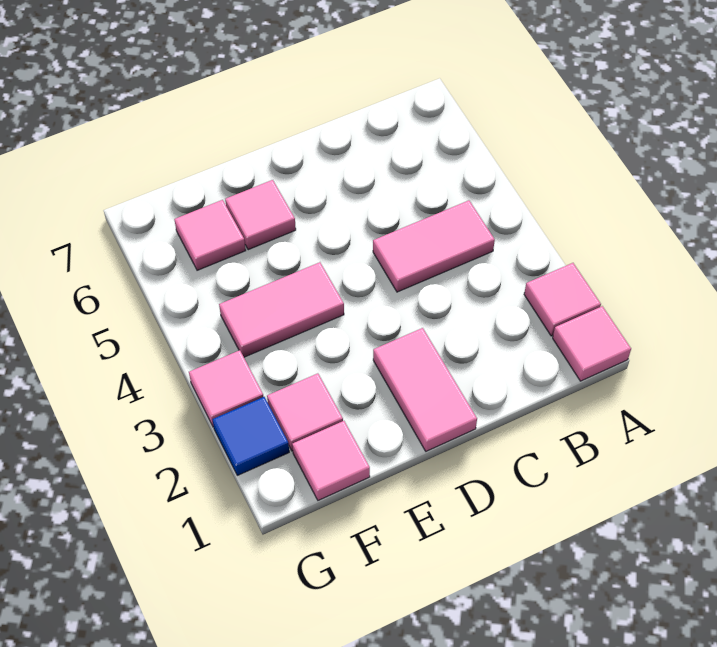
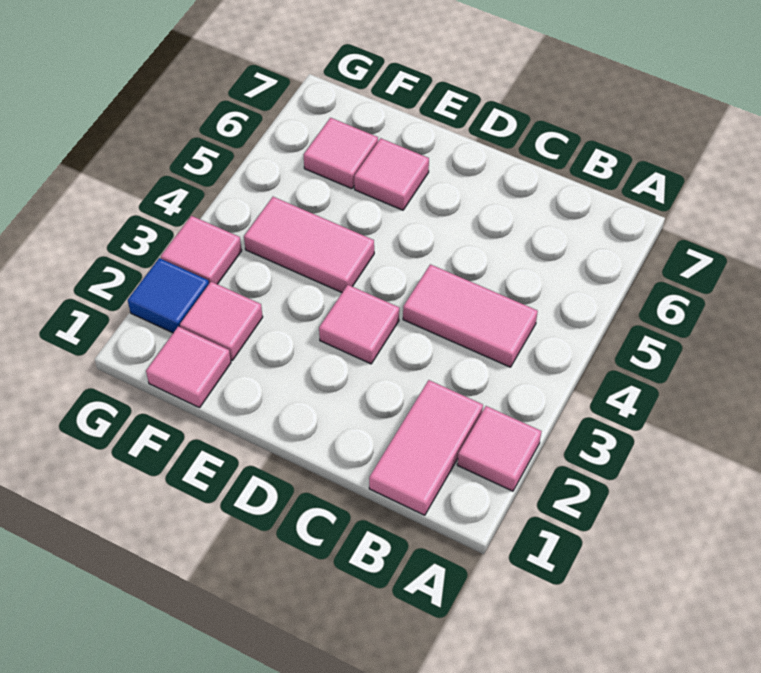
pink tile A1 level 1 -> pink tile D3 level 1
pink tile D1:D2 level 1 -> pink tile B1:B2 level 1

